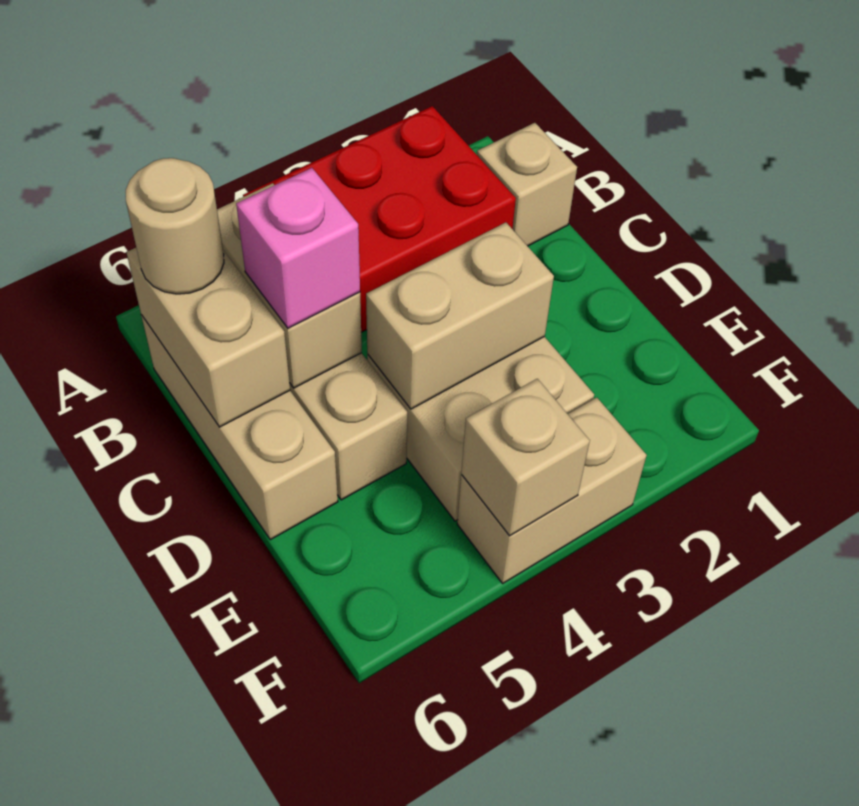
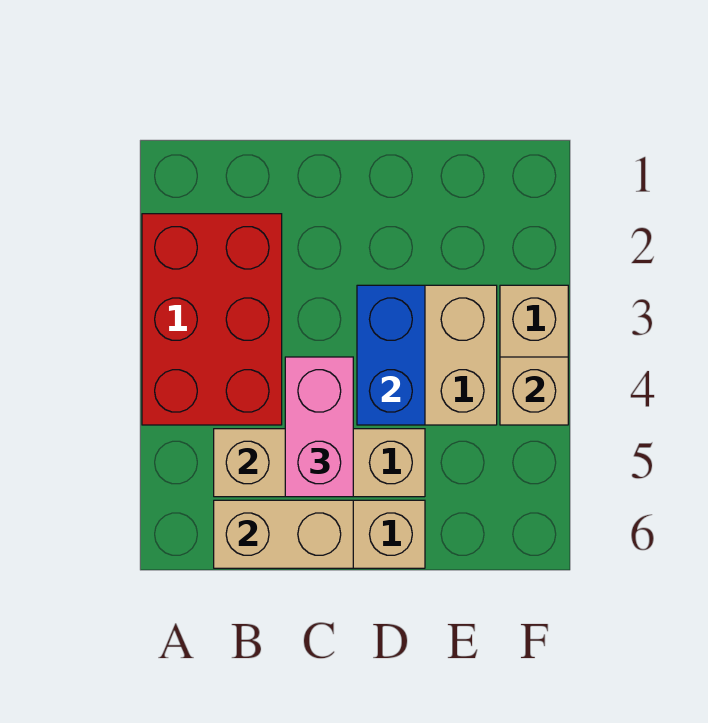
tan brick B1 level 1 -> none
tan round brick B6 level 3 -> none
pink brick C5 level 3 -> pink brick C4:C5 level 3
tan brick D3:D4 level 2 -> blue brick D3:D4 level 2

